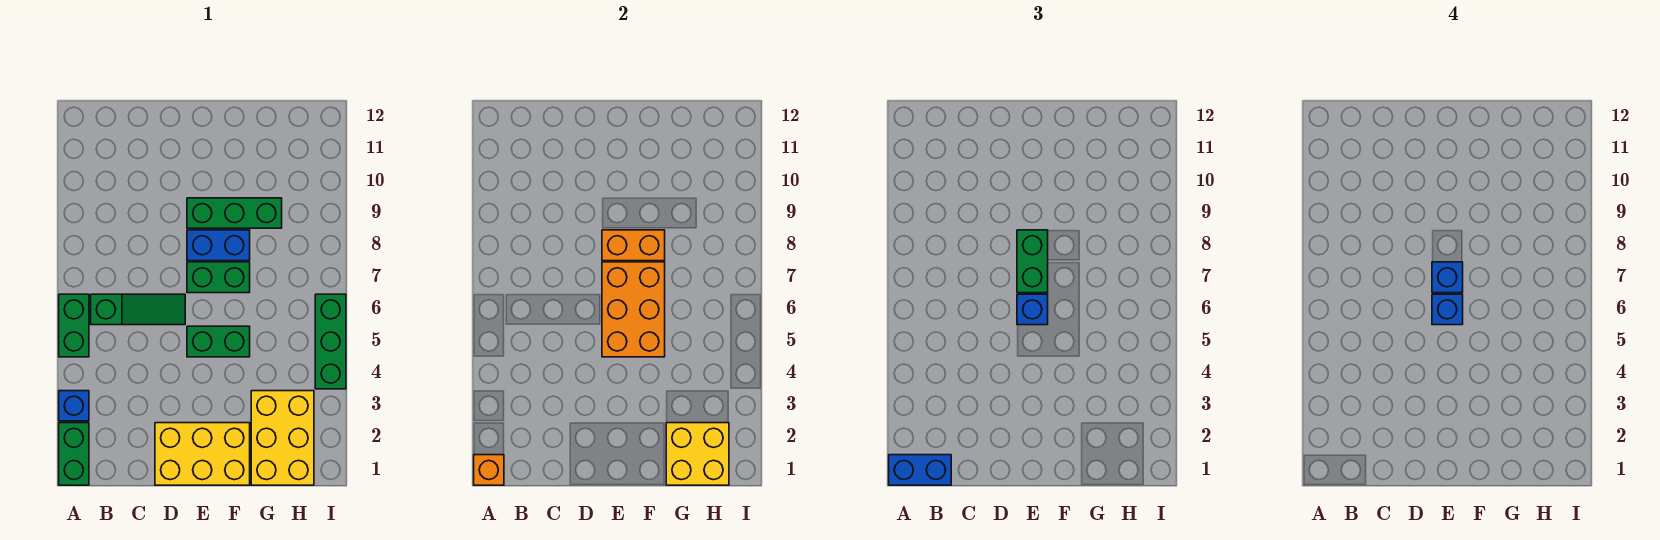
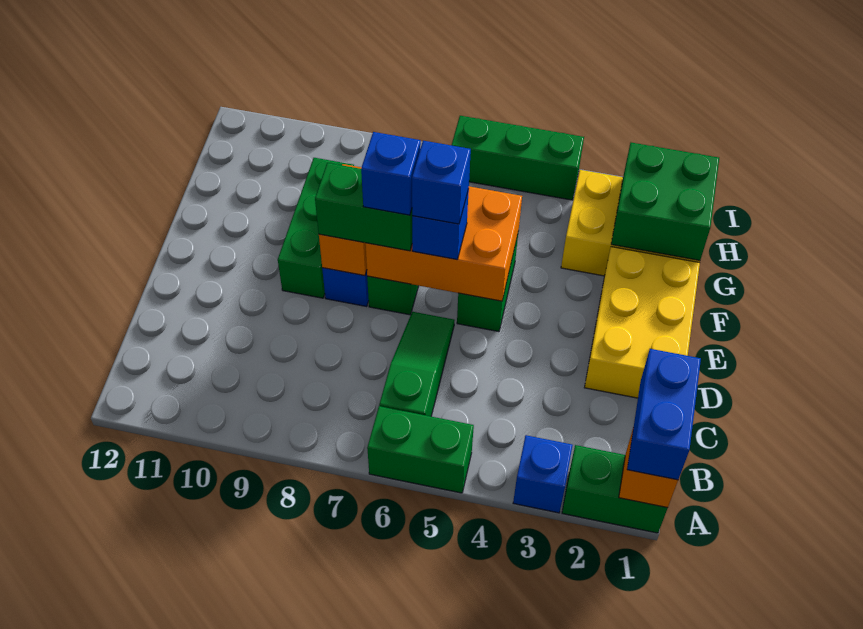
yellow brick G1:H2 level 2 -> green brick G1:H2 level 2

